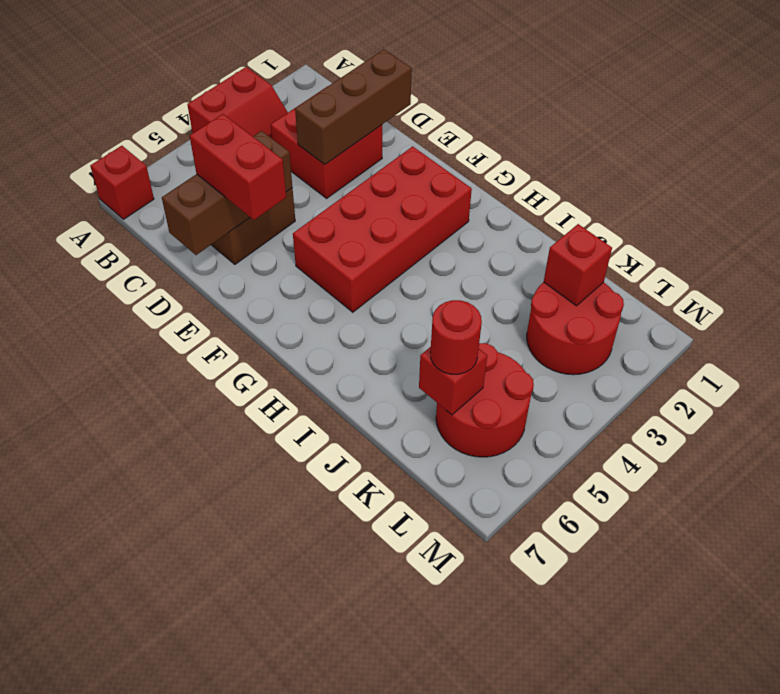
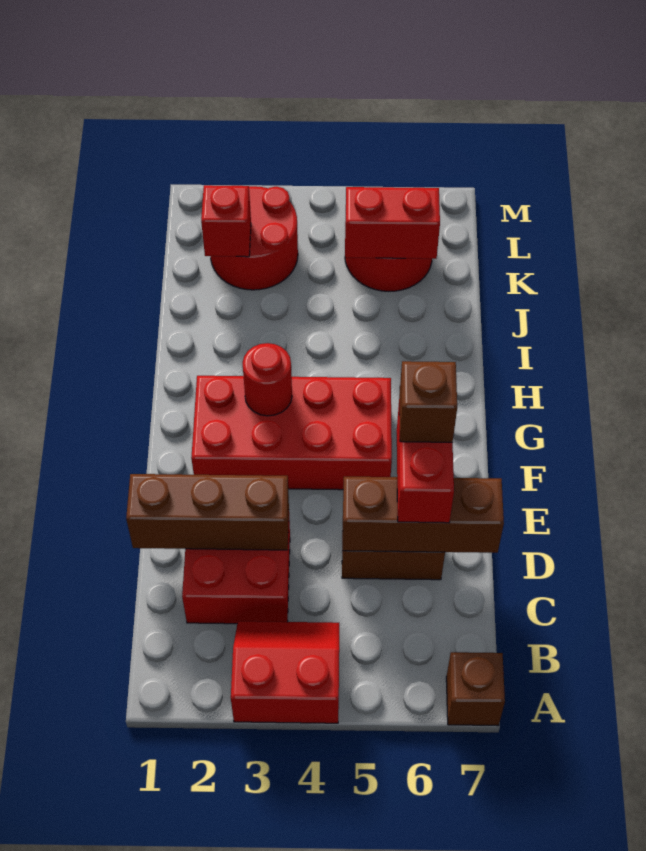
red brick A7 level 1 -> brown brick A7 level 1
none -> brown brick E6 level 4
red brick K6 level 2 -> red brick K5:K6 level 2
red round brick K6 level 3 -> red round brick G3 level 2

